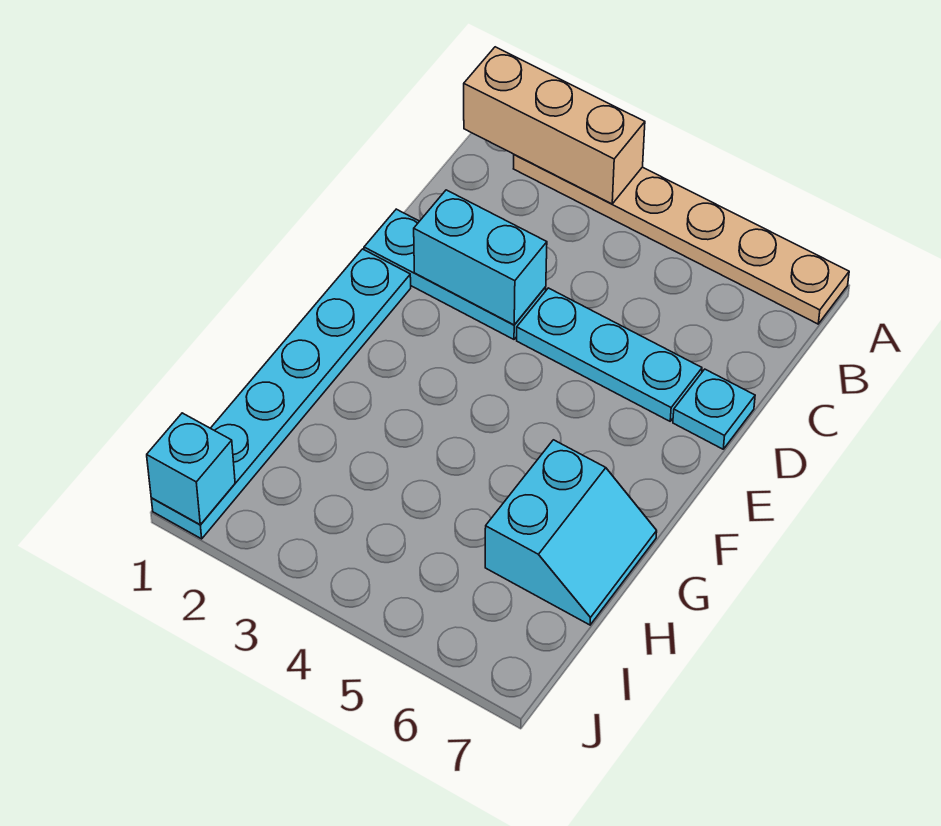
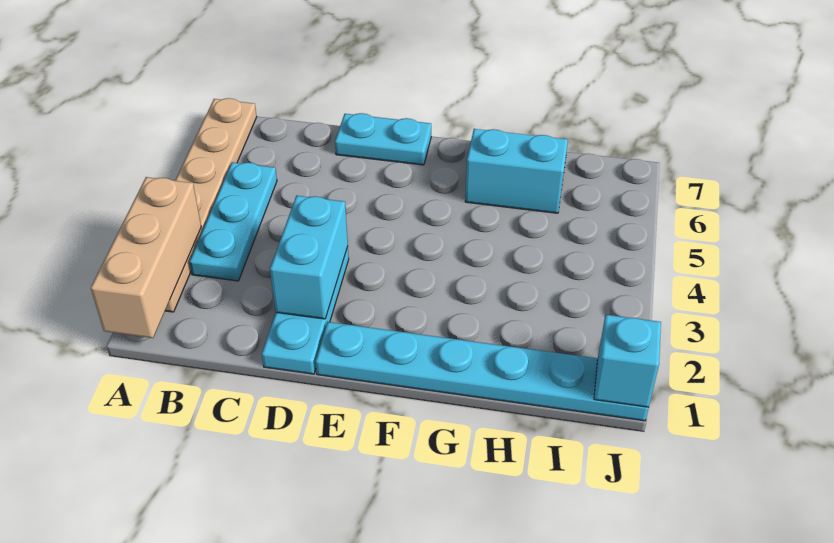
cyan plate D4:D6 level 1 -> cyan plate B3:B5 level 1
cyan plate D7 level 1 -> cyan plate D7:E7 level 1

